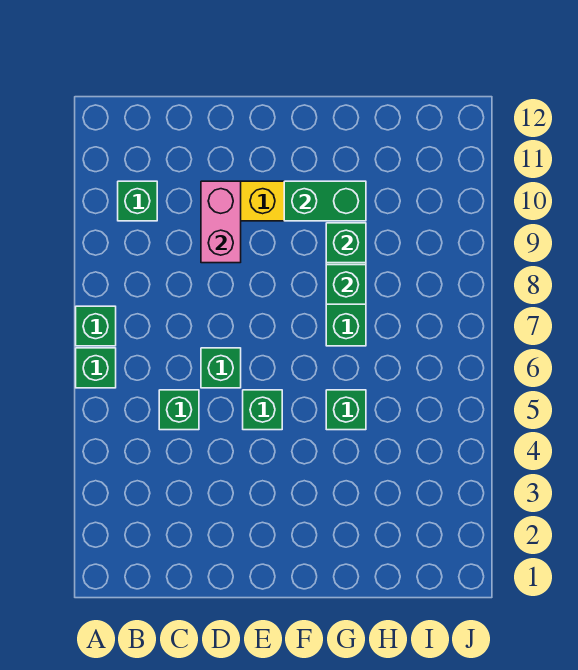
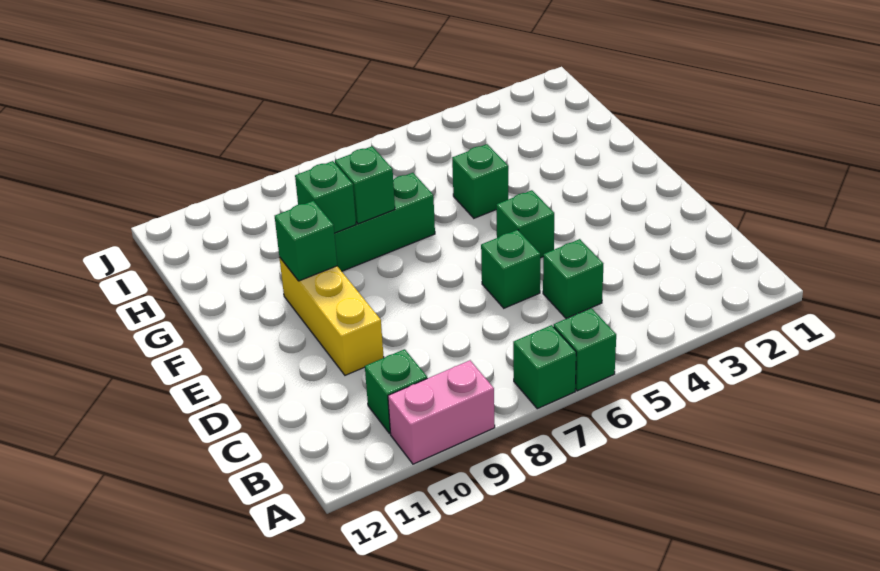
pink brick D9:D10 level 2 -> pink brick A9:A10 level 1
green brick F10:G10 level 2 -> green brick F10 level 2

